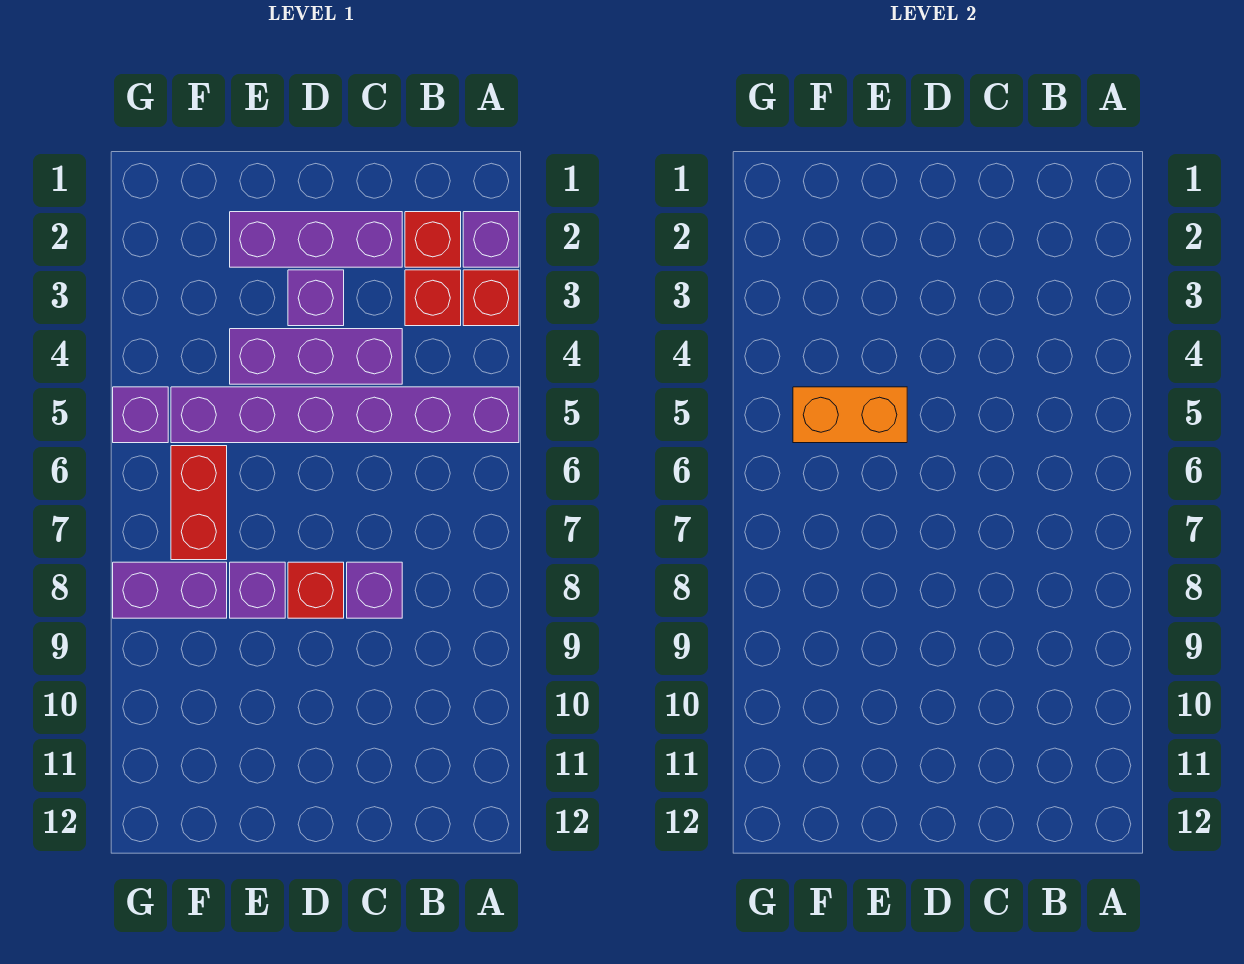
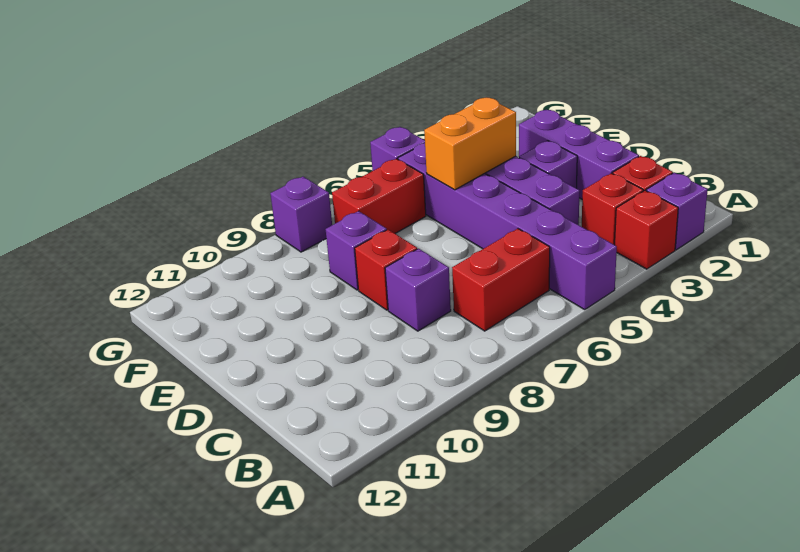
none -> red brick B6:B7 level 1
orange brick E5:F5 level 2 -> orange brick E4:E5 level 2
purple brick F8:G8 level 1 -> purple brick G8 level 1

